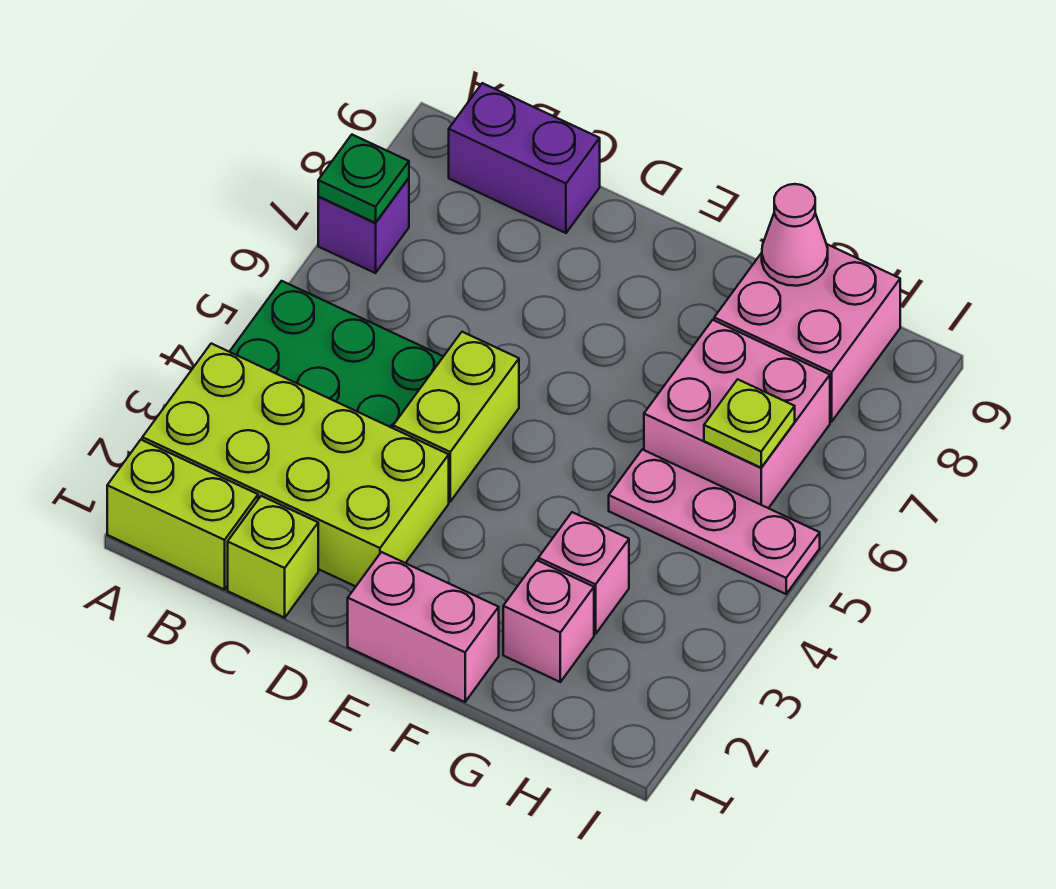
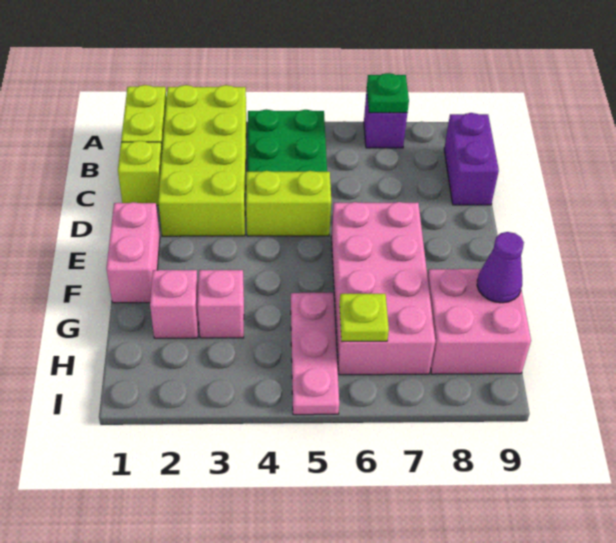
pink brick G6:H7 level 1 -> pink brick E6:H7 level 1
pink cone G9 level 2 -> purple cone G9 level 2

